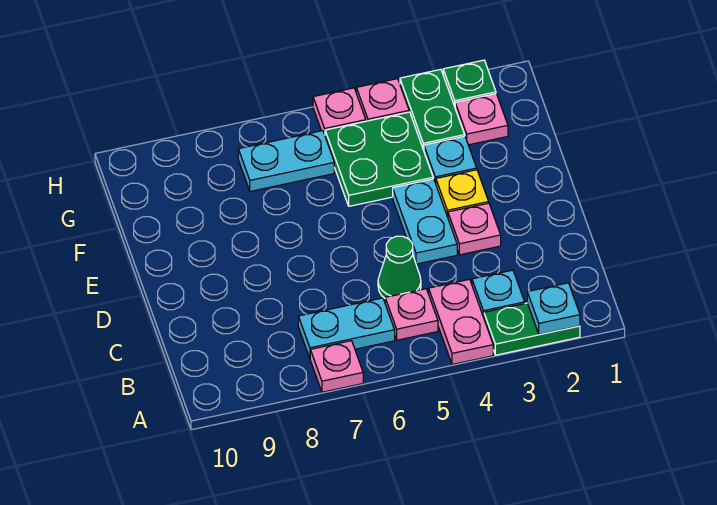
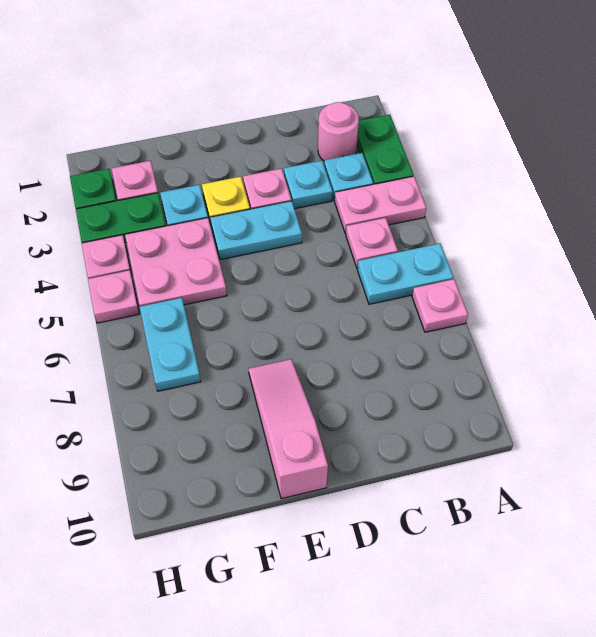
cyan plate A2 level 2 -> cyan plate C3 level 1
none -> pink round brick B2 level 1
cyan plate B6:B7 level 1 -> cyan plate A6:B6 level 1
green cone C5 level 1 -> none
none -> pink slope E8:E10 level 1 top 10
green plate F4:G5 level 1 -> pink plate F4:G5 level 1

